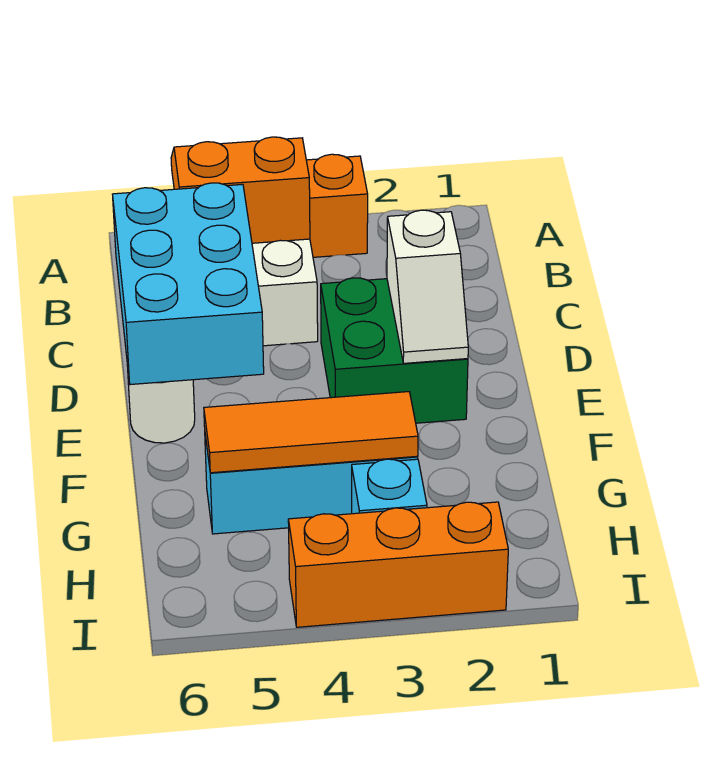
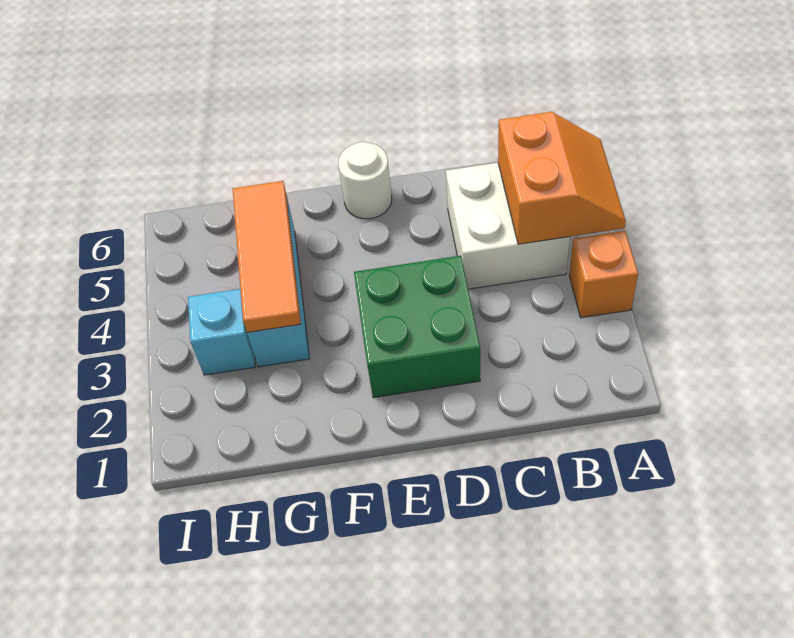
cyan brick C5:E6 level 2 -> none
white slope D2:E2 level 2 top D -> none
orange brick I2:I4 level 1 -> none

